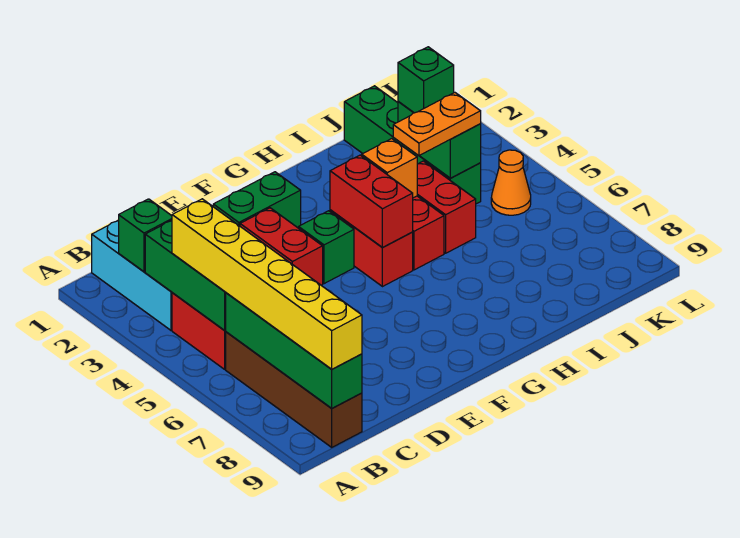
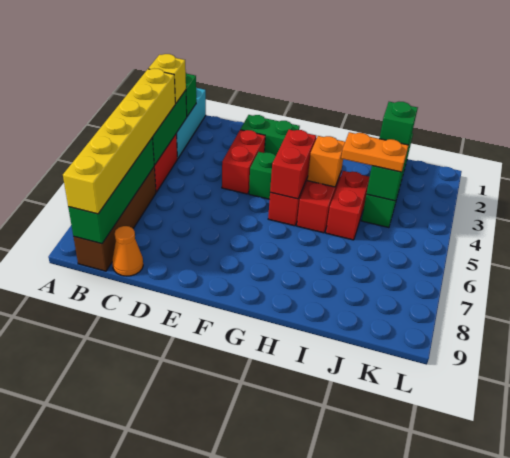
none -> yellow brick B3 level 3
orange cone K5 level 1 -> orange cone C9 level 1

